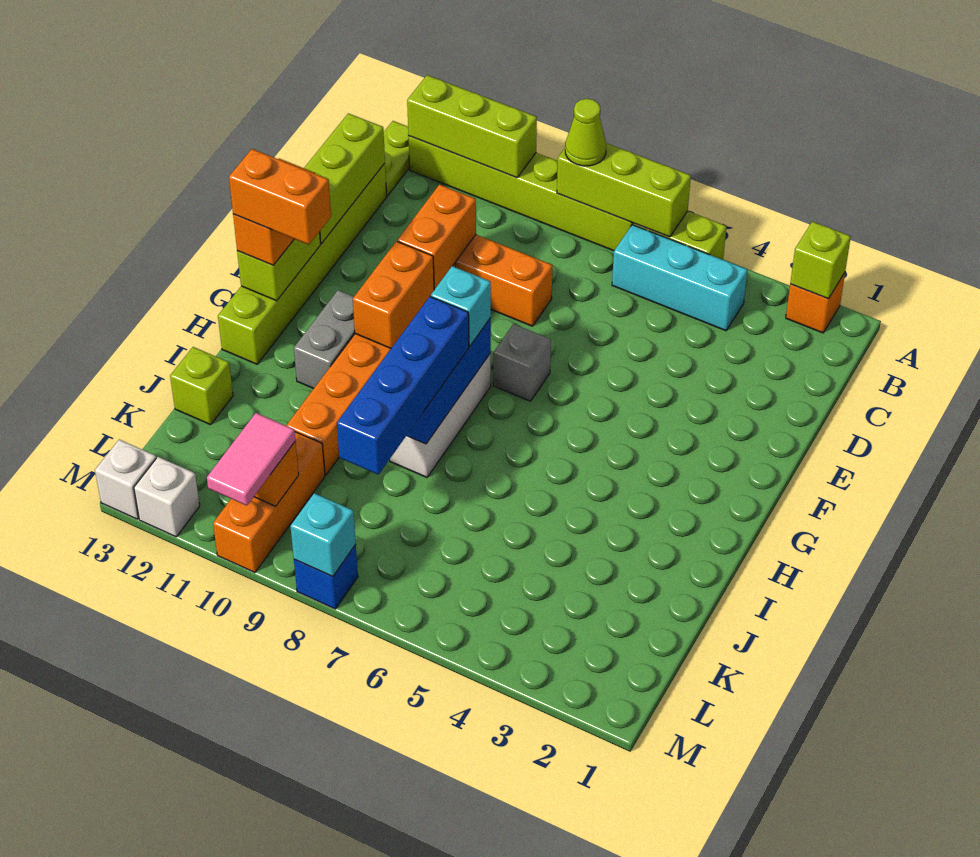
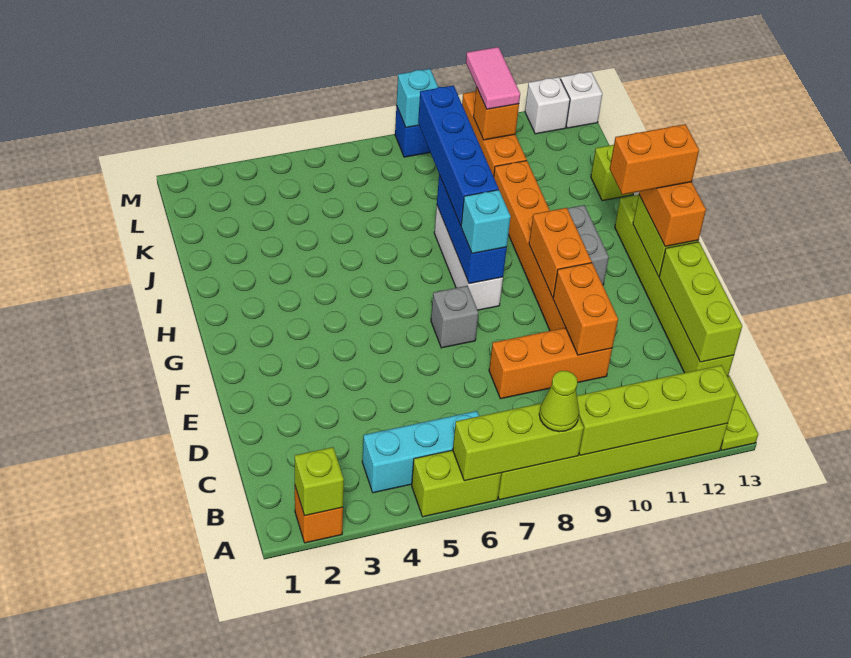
lime brick A10:A12 level 2 -> lime brick A9:A12 level 2

